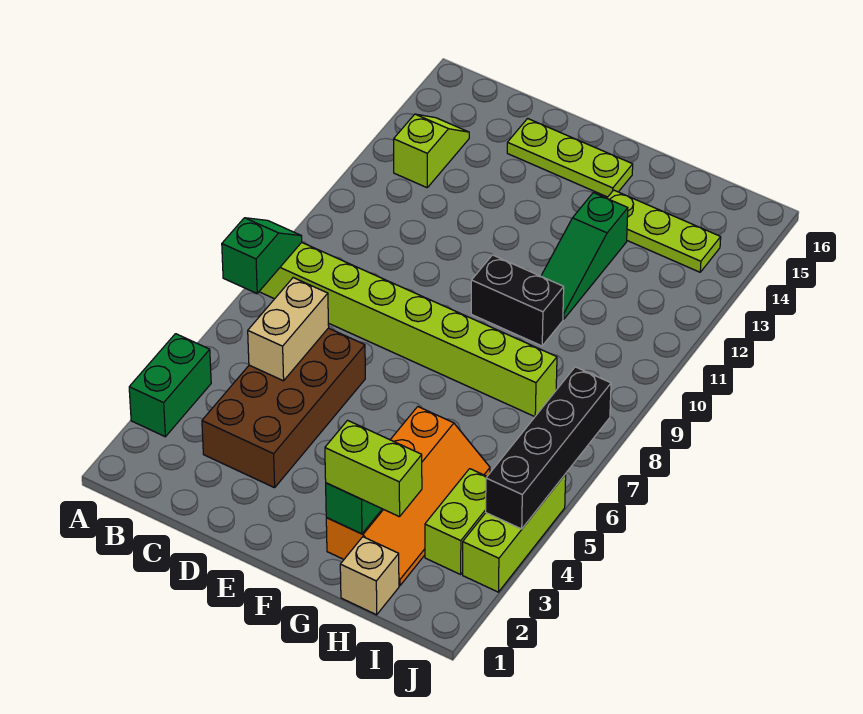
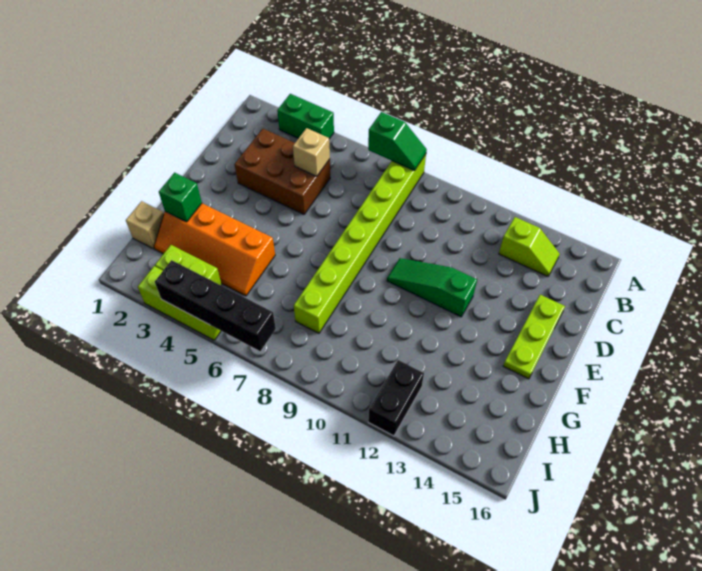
brown brick C3:D6 level 1 -> brown brick C3:D5 level 1
tan brick C5:C6 level 2 -> tan brick C5 level 2
black brick F10:G10 level 1 -> black brick I12:J12 level 1
lime brick G2:H2 level 3 -> none
green slope G11:G13 level 1 top 13 -> green slope E10:E12 level 1 top 12
lime plate G14:I14 level 1 -> none

